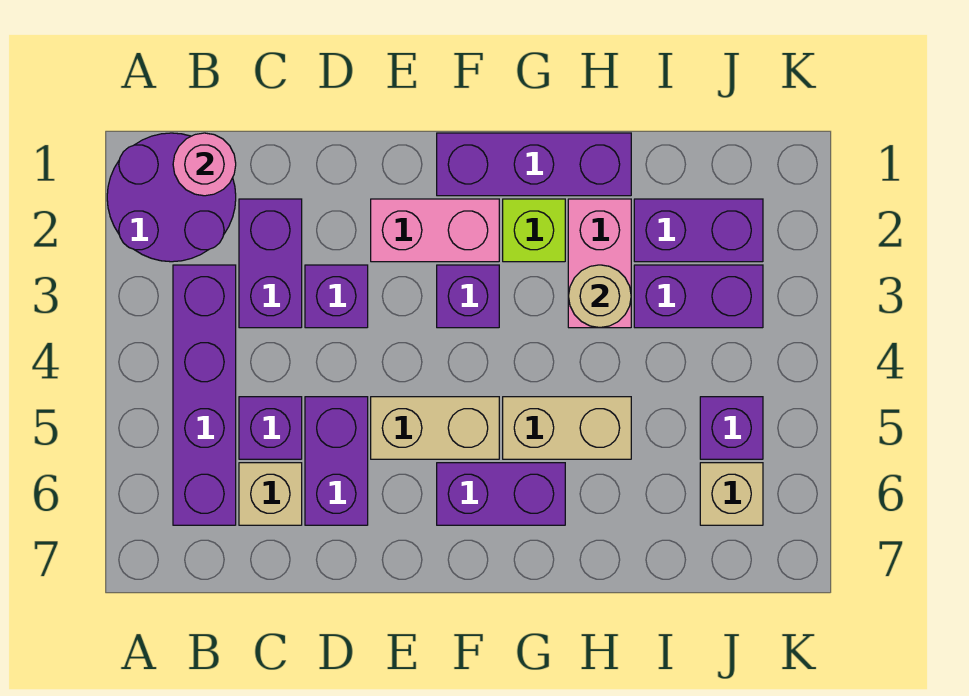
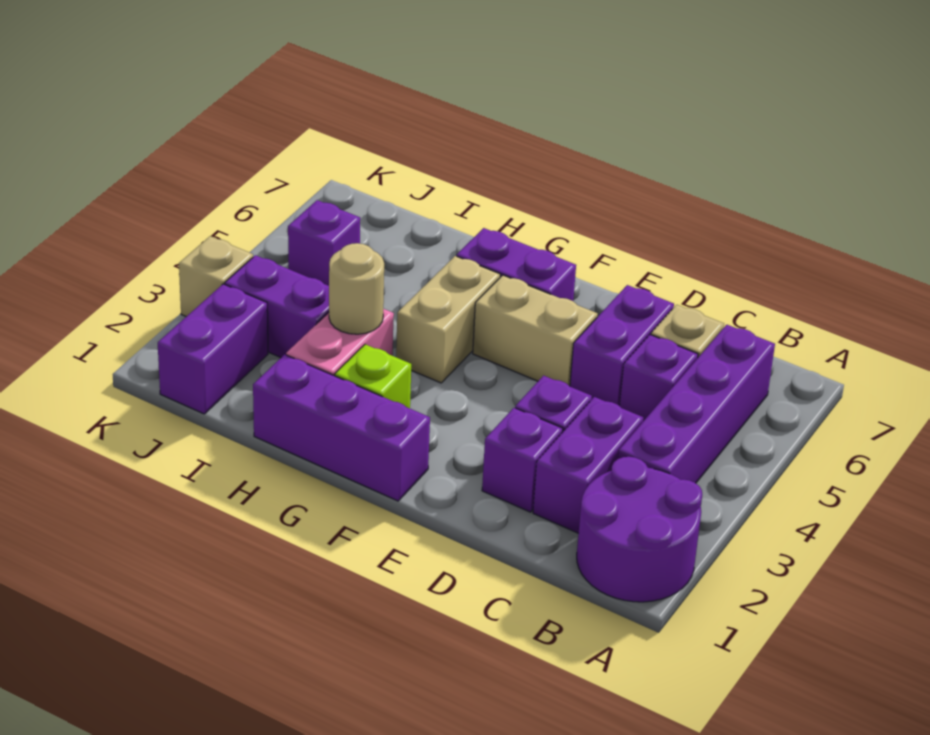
pink round brick B1 level 2 -> none
pink brick E2:F2 level 1 -> none
purple brick F3 level 1 -> purple brick D2 level 1
tan brick G5:H5 level 1 -> tan brick G4:G5 level 1
purple brick I2:J2 level 1 -> purple brick J1:J2 level 1
tan brick J6 level 1 -> tan brick K3 level 1

